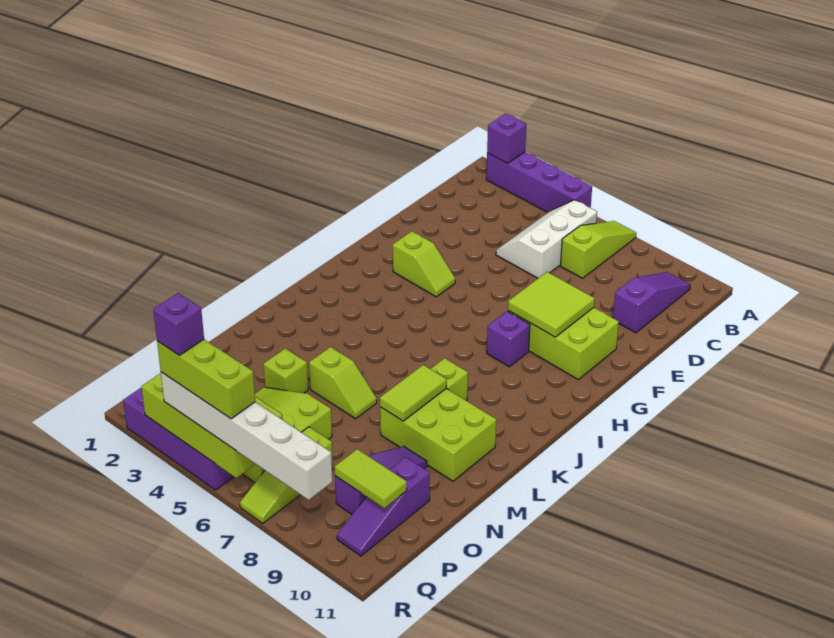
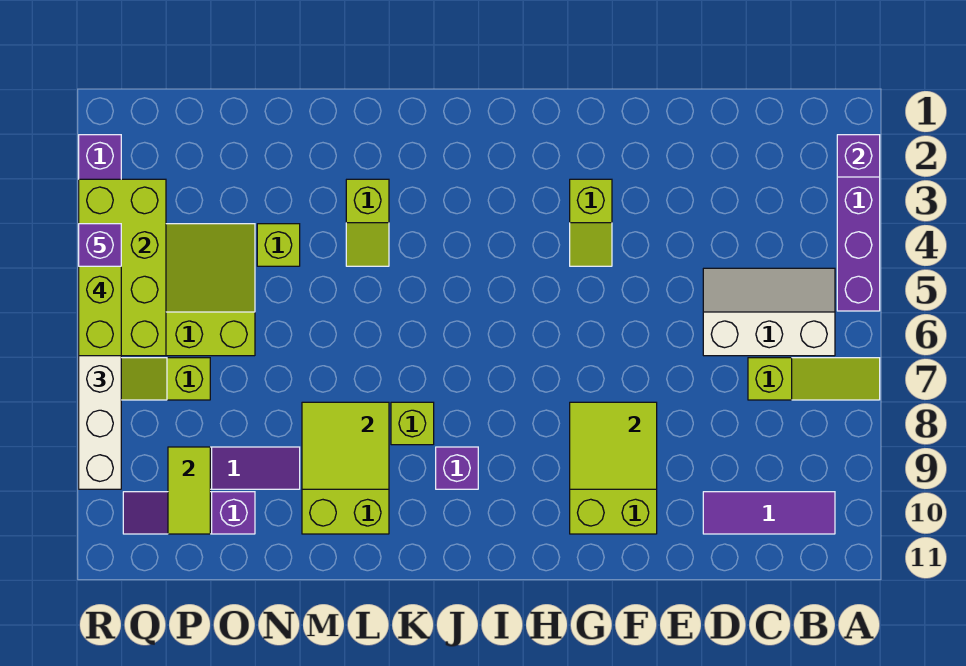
purple slope B10:D10 level 1 top D -> purple tile B10:D10 level 1
purple brick H8 level 1 -> purple brick J9 level 1
lime tile L8:M8 level 2 -> lime tile L8:M9 level 2
lime slope M5:M6 level 1 top 5 -> lime slope L3:L4 level 1 top 3

